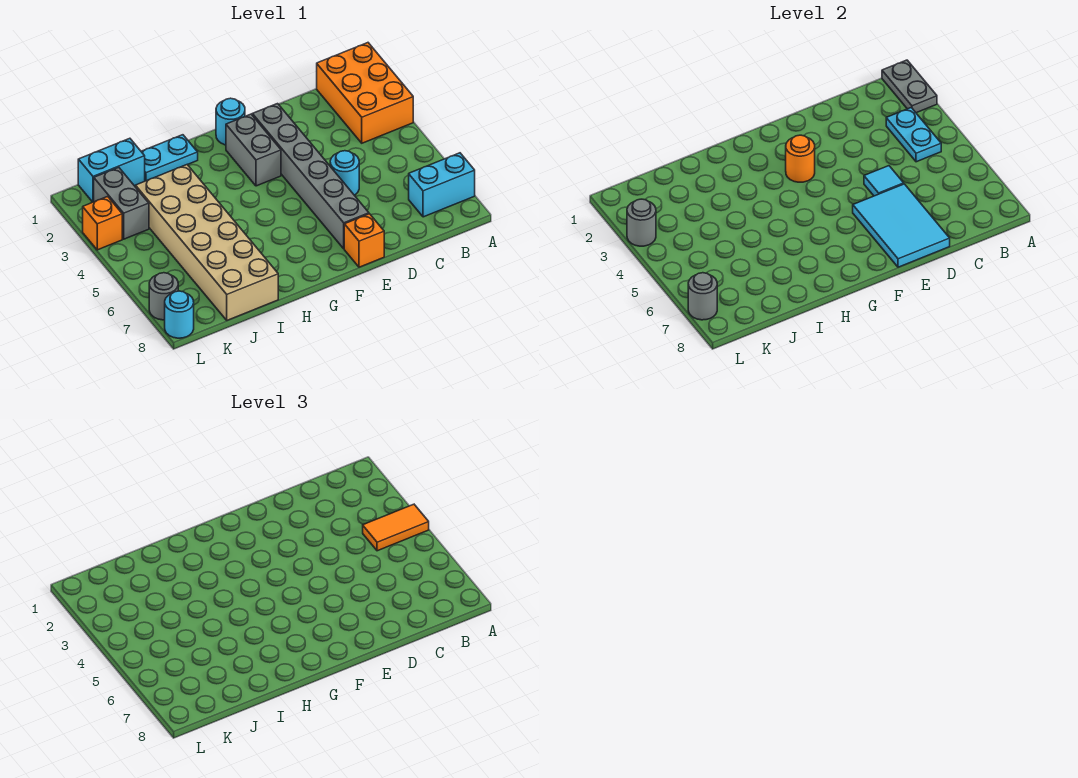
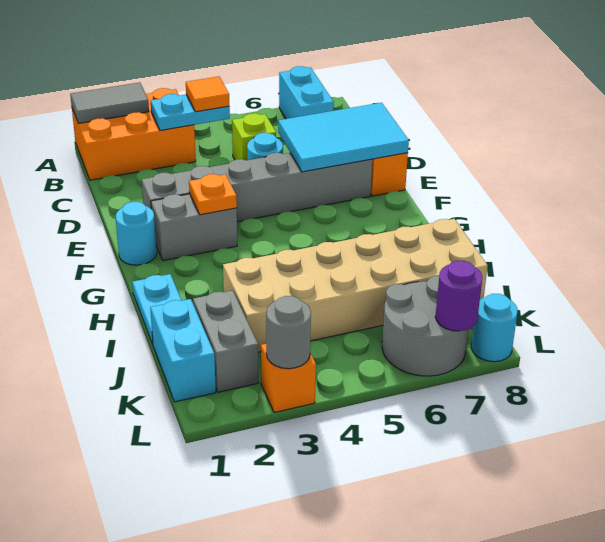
grey plate A1:A2 level 2 -> grey tile A1:A2 level 2
orange tile A4:B4 level 3 -> orange tile B4 level 3
none -> lime brick C5 level 1
cyan tile D5 level 2 -> none
orange round brick F3 level 2 -> orange plate F3 level 2
grey brick K2:K3 level 1 -> grey brick J2:K2 level 1
grey round brick L7 level 1 -> grey round brick K6:L7 level 1
grey round brick L7 level 2 -> purple round brick L7 level 2

